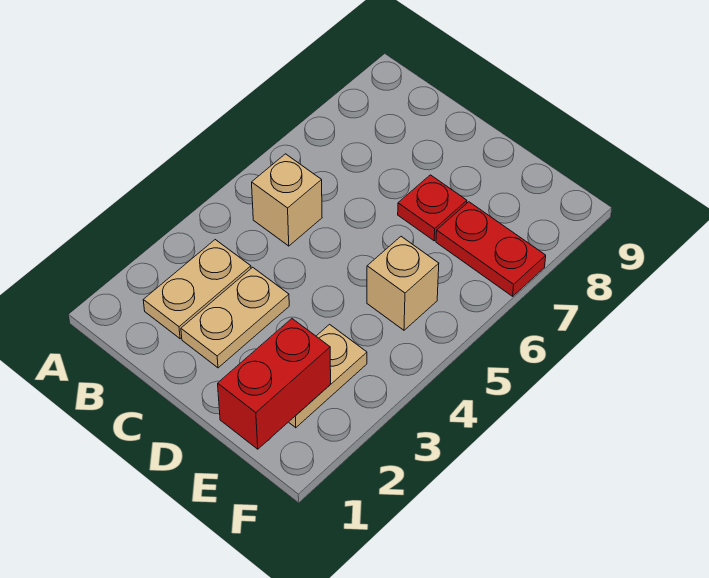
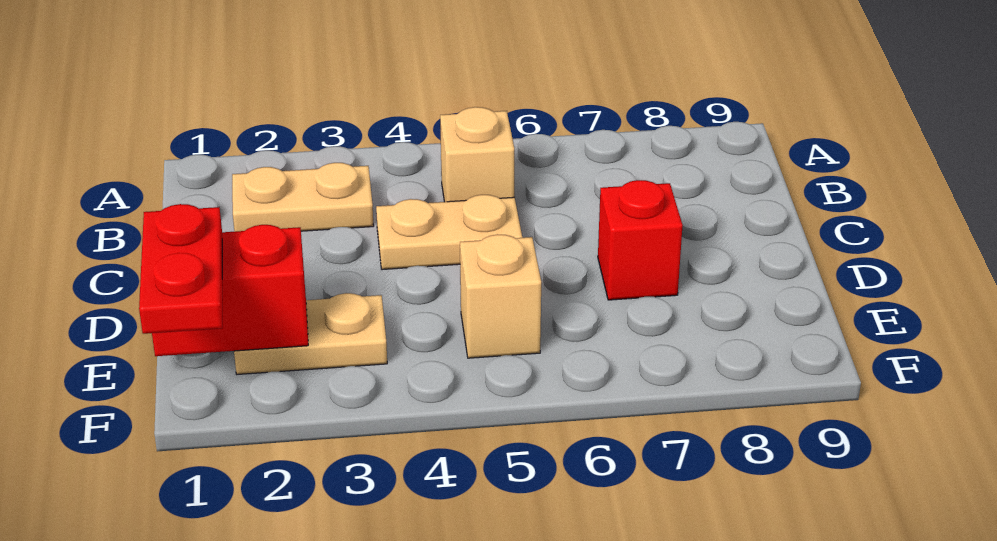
tan plate C2:C3 level 1 -> tan plate C4:C5 level 1
red plate D7 level 1 -> red brick D7 level 1
red plate E7:F7 level 1 -> red plate E1:F1 level 3

